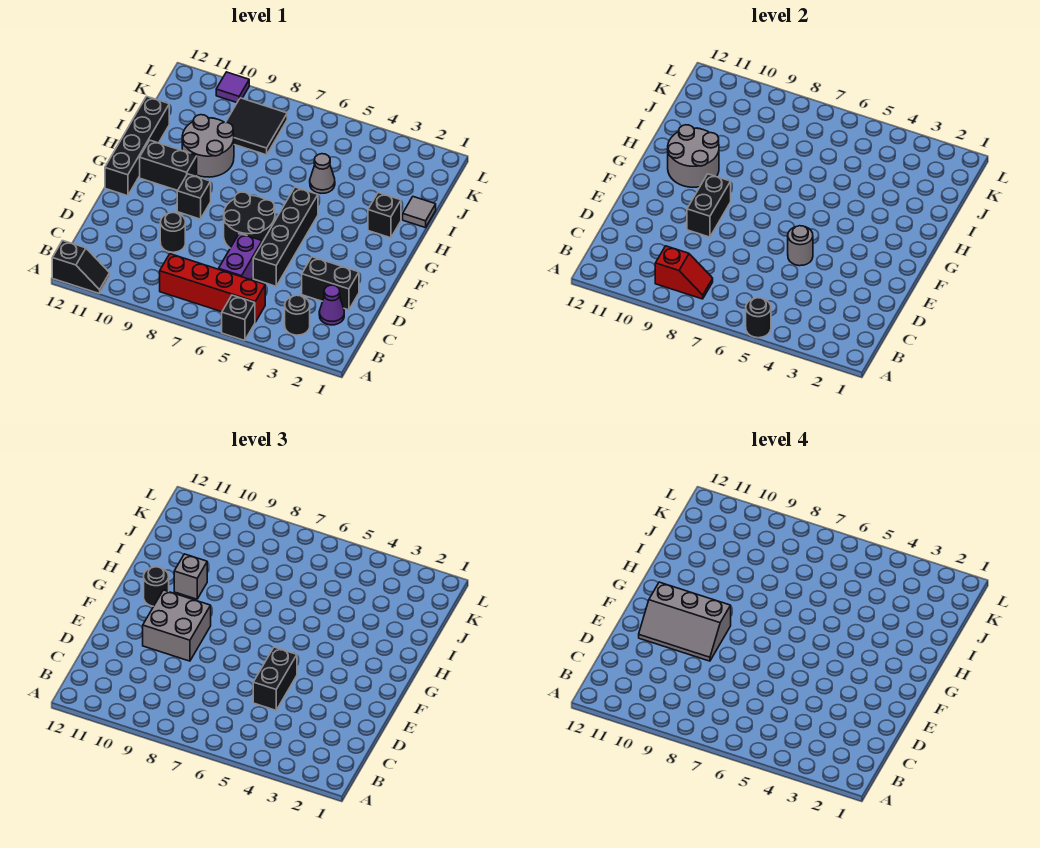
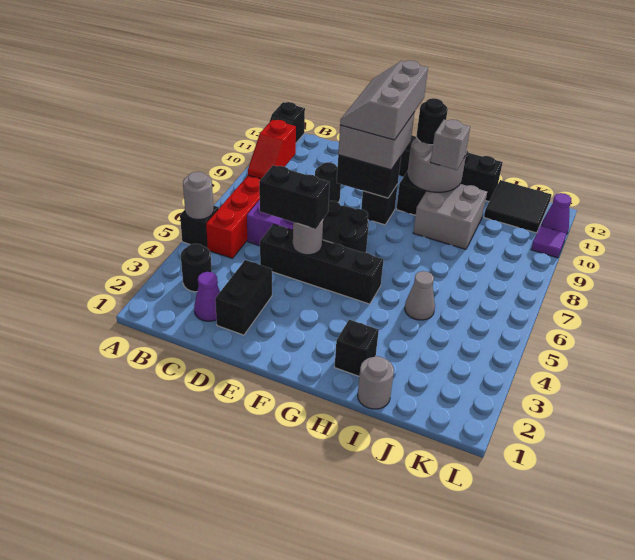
black round brick A5 level 2 -> grey round brick A5 level 2
grey round brick H9:I10 level 1 -> grey brick H9:I10 level 1
grey tile I1 level 1 -> grey round brick I1 level 1
black tile J8:K9 level 1 -> black tile J11:K12 level 1
none -> purple cone L11 level 1

